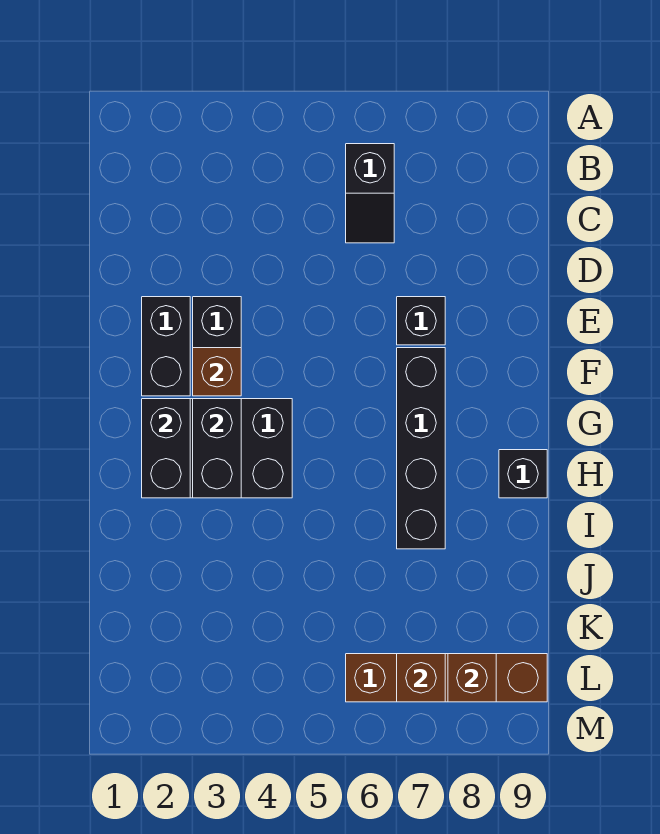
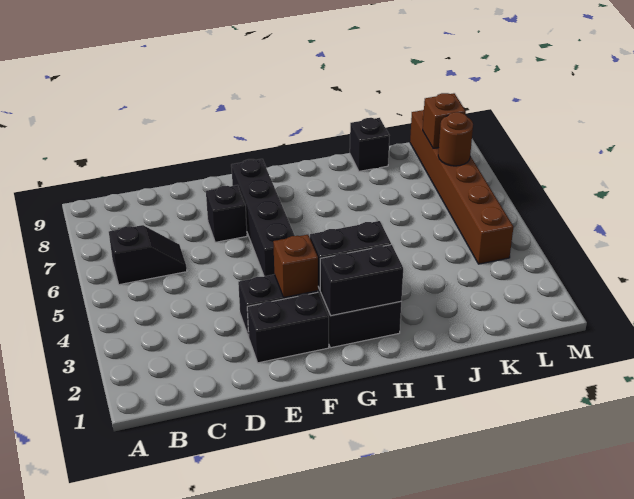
black brick F7:I7 level 1 -> black brick F5:F8 level 1
black brick H9 level 1 -> black brick J9 level 1
brown brick L6:L9 level 1 -> brown brick L4:L9 level 1
brown brick L7 level 2 -> brown round brick L7 level 2

